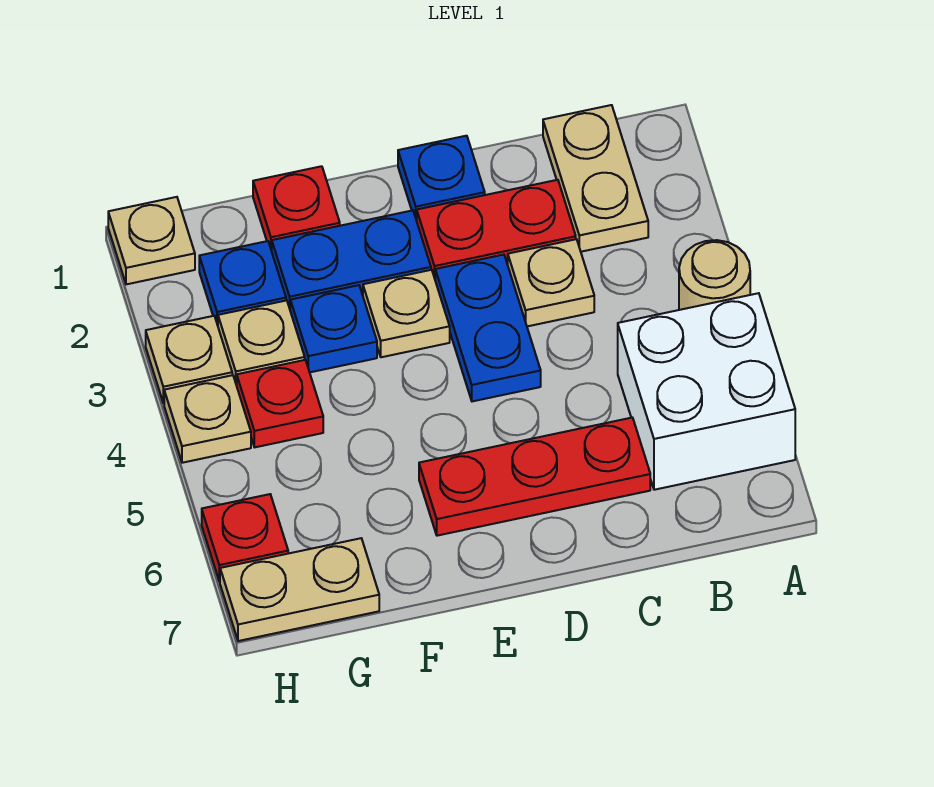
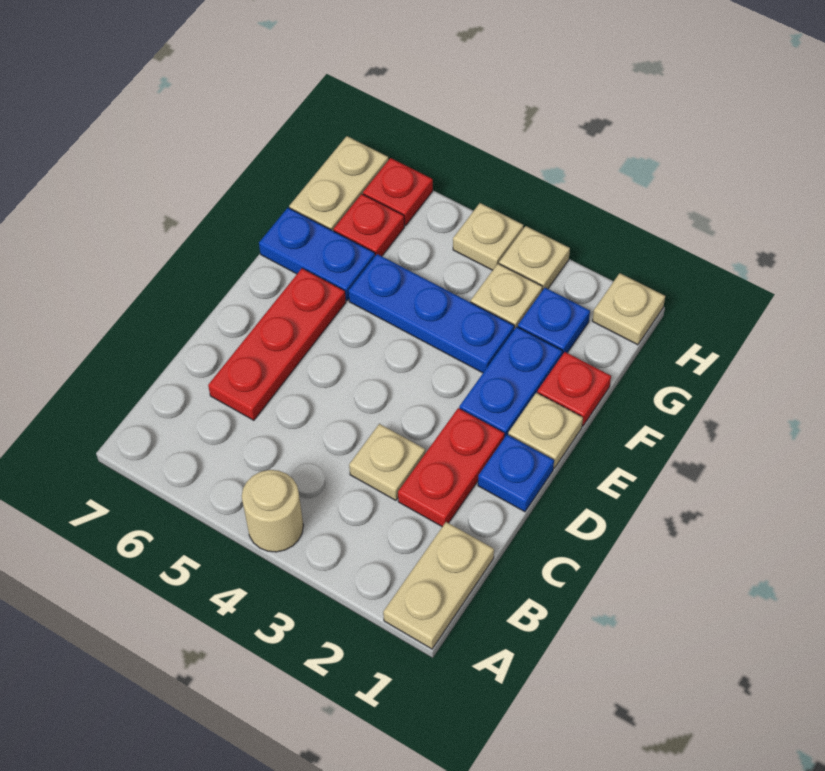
white brick A5:B6 level 1 -> none
tan plate B1:B2 level 1 -> tan plate A1:B1 level 1
blue plate D3:D4 level 1 -> blue plate F6:F7 level 1
tan plate E3 level 1 -> tan plate E1 level 1
blue plate F3 level 1 -> blue plate F3:F5 level 1
red plate G4 level 1 -> red plate G6 level 1

